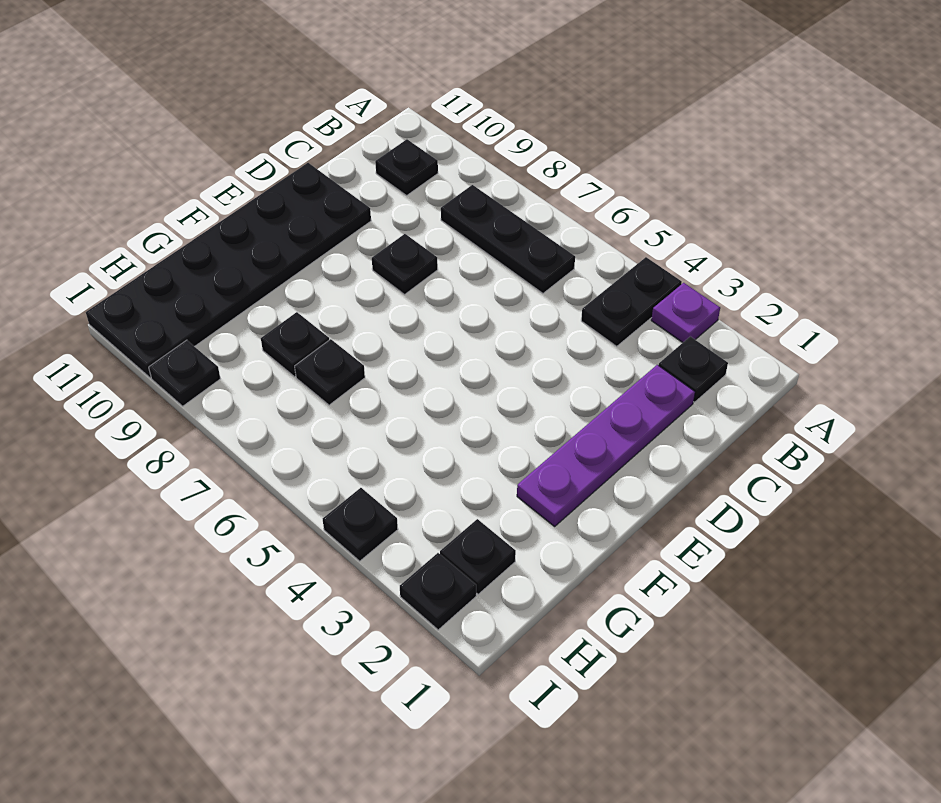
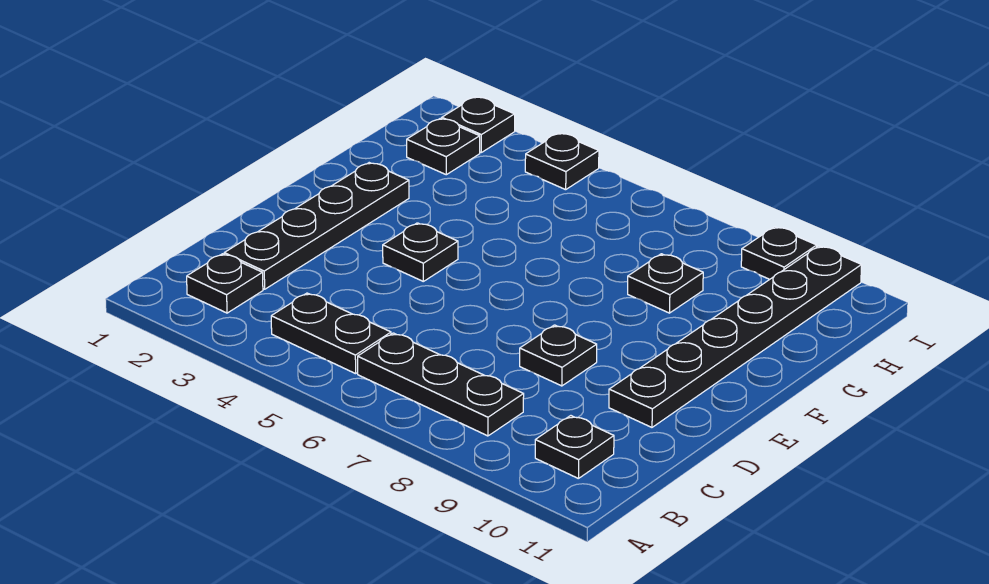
purple plate A3 level 1 -> none
black plate A4:B4 level 1 -> black plate B4:B5 level 1
purple plate C2:F2 level 1 -> black plate C2:F2 level 1
black plate D10:I11 level 1 -> black plate D10:I10 level 1
black plate G7 level 1 -> black plate E4 level 1

